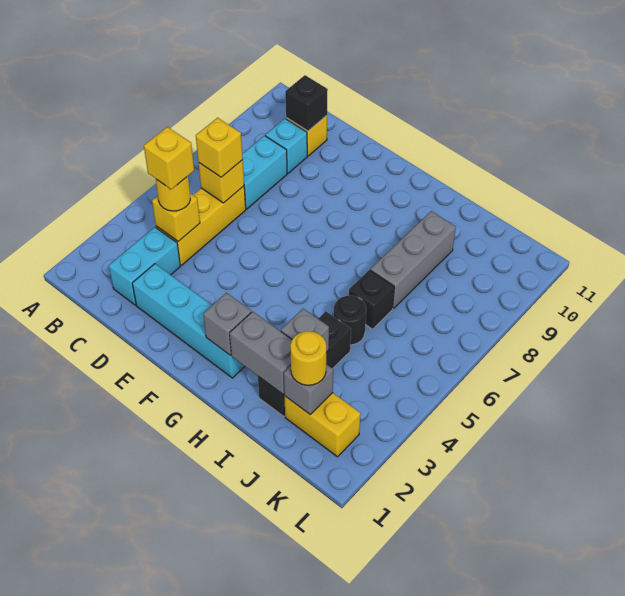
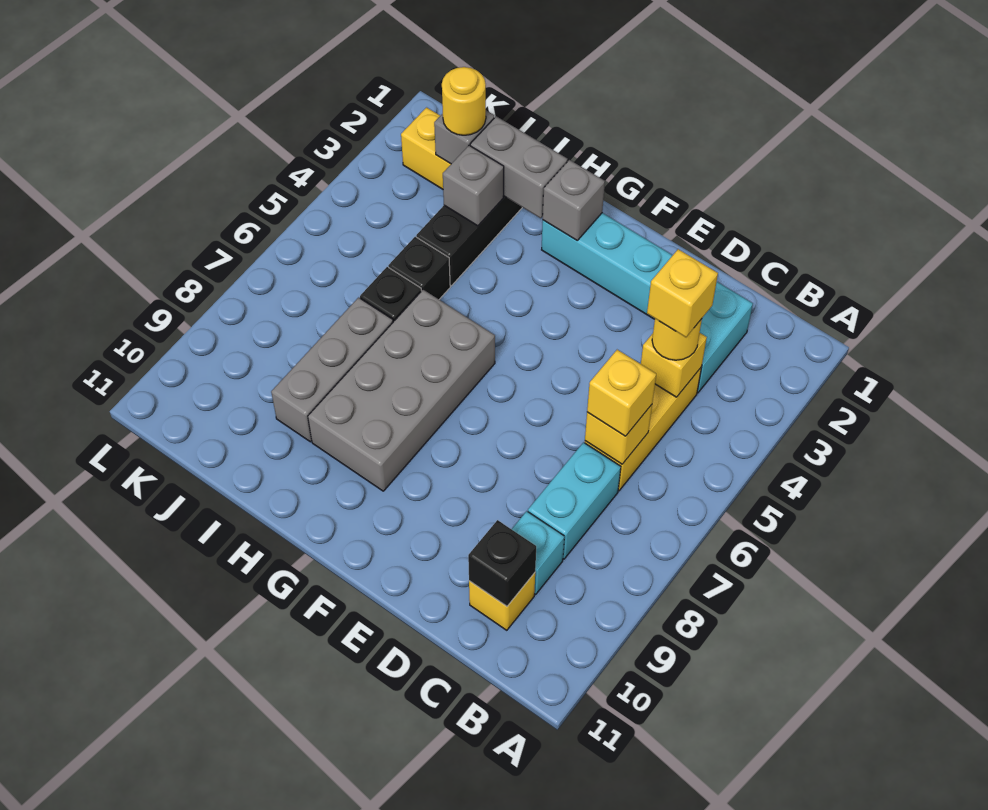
none -> grey brick G6:H9 level 1
black round brick I5 level 1 -> black brick I5 level 1

